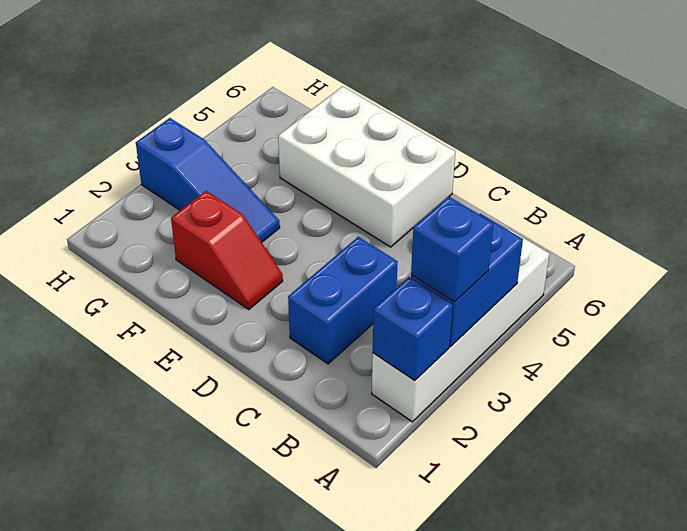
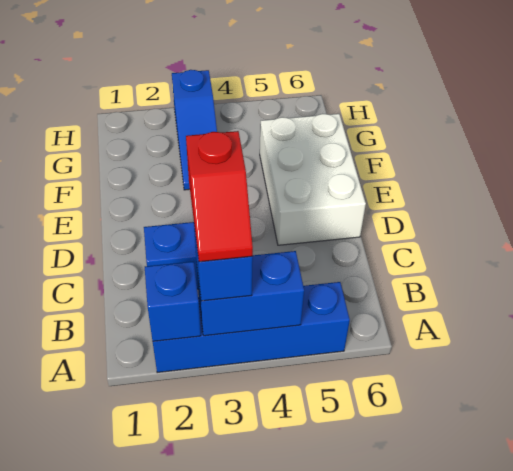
white brick A2:A5 level 1 -> blue brick A2:A5 level 1
red slope E2:F2 level 1 top F -> red slope A3:B3 level 4 top B

